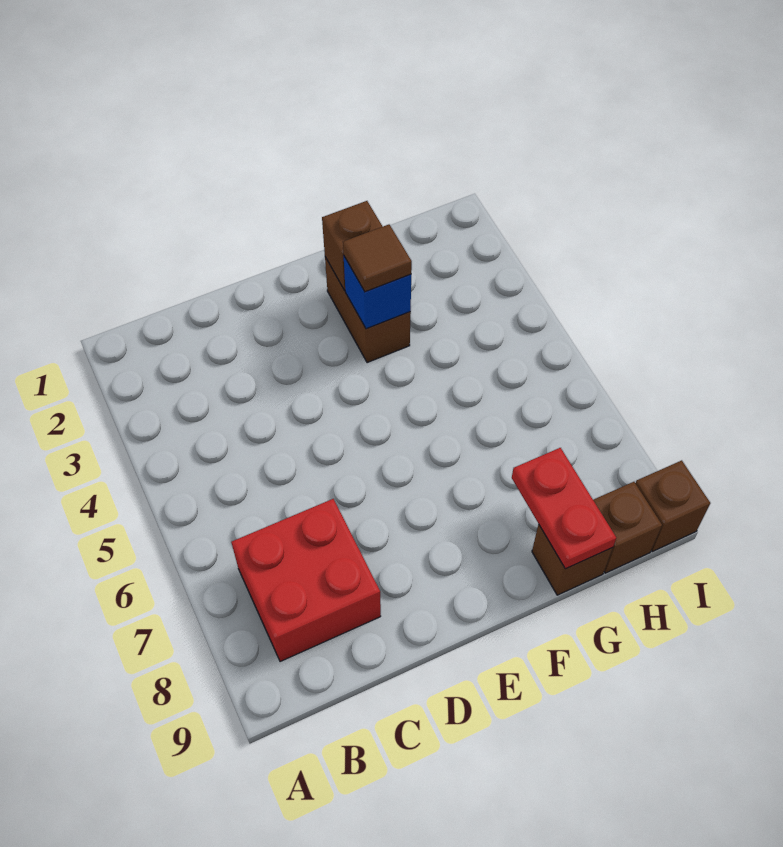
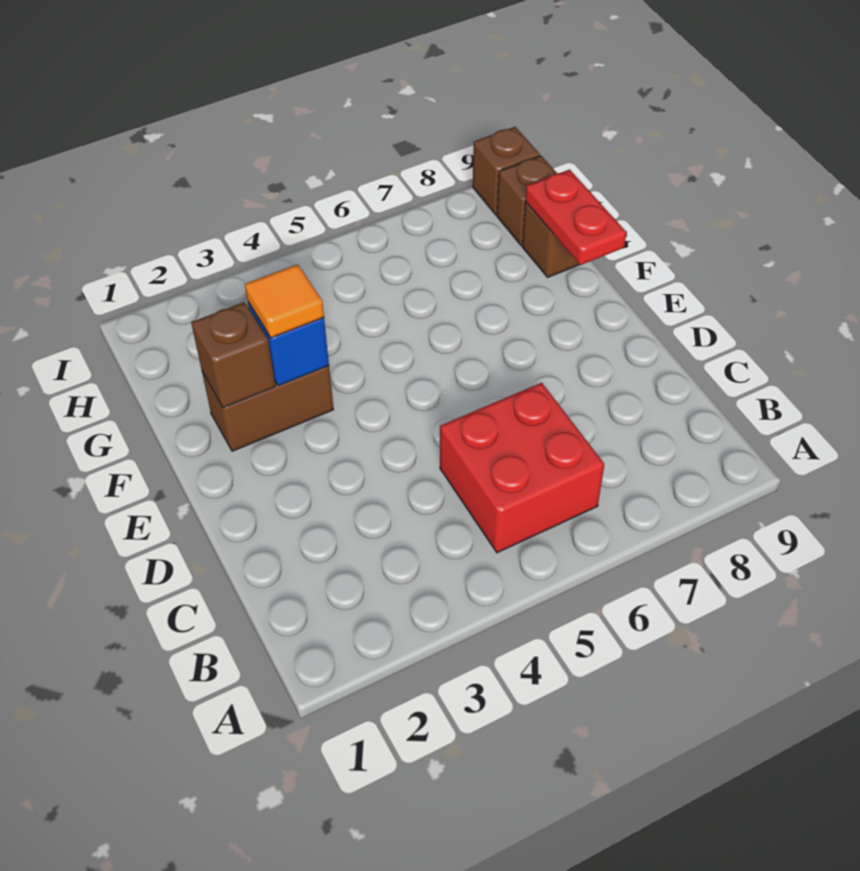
red brick B7:C8 level 1 -> red brick B5:C6 level 1
brown tile F3 level 3 -> orange tile F3 level 3
red plate G8:G9 level 2 -> red plate F9:G9 level 2

